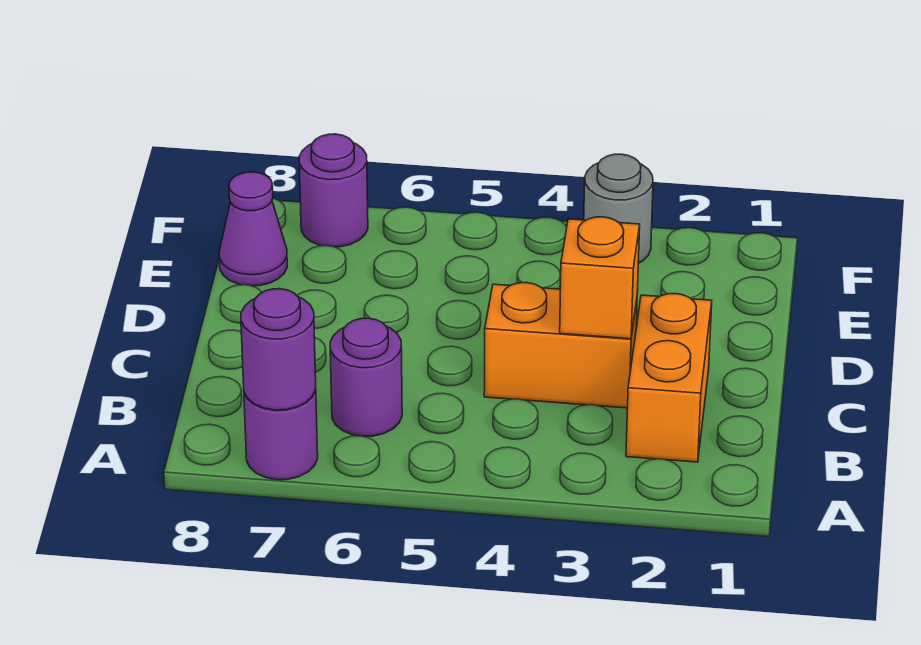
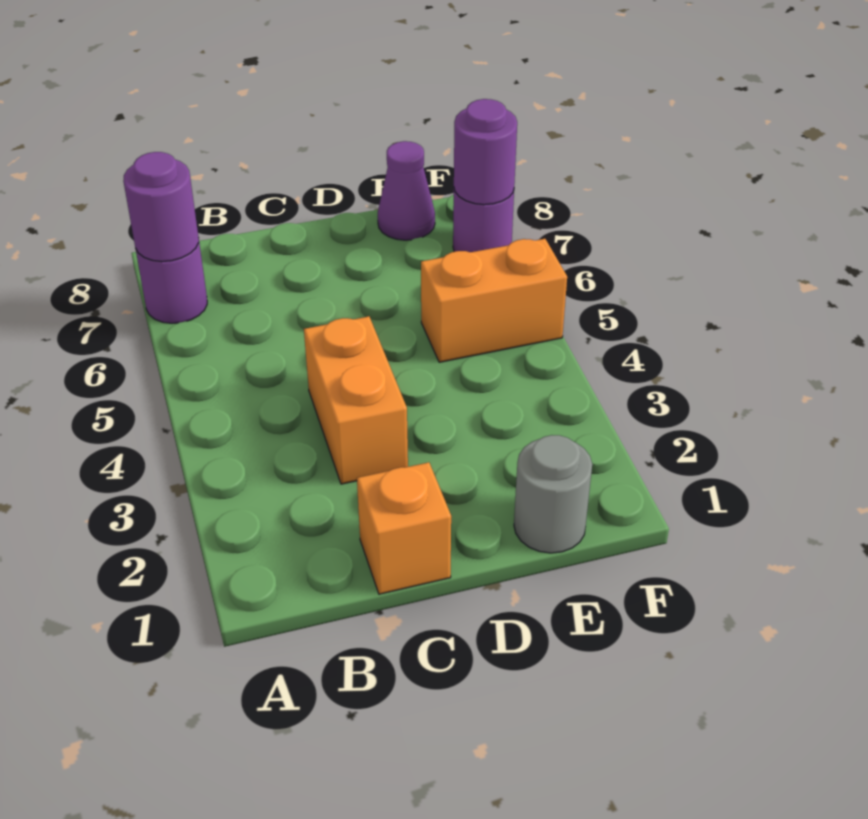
orange brick B2:C2 level 1 -> orange brick E5:F5 level 1
purple round brick B6 level 1 -> purple round brick F7 level 2
orange brick C3 level 2 -> orange brick C1 level 1
grey round brick F3 level 1 -> grey round brick E1 level 1

